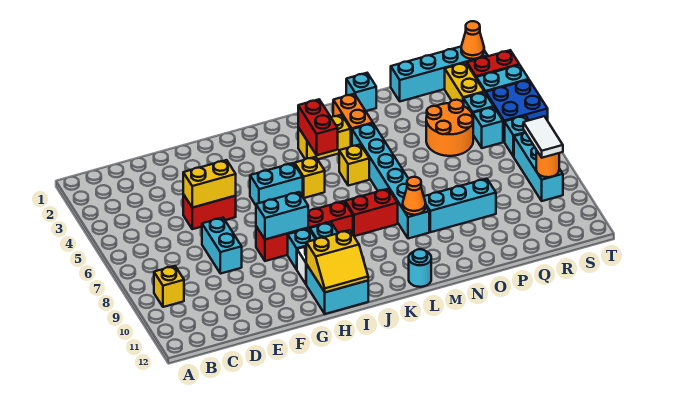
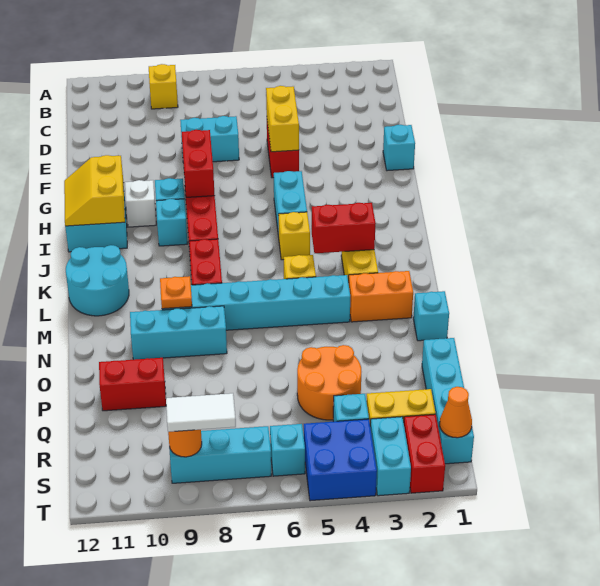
cyan brick G8:H8 level 2 -> red brick G8:H8 level 2
cyan round brick L12 level 1 -> cyan round brick K11:L12 level 1
orange cone M9 level 2 -> orange plate M9 level 2
cyan brick N9:P9 level 1 -> cyan brick N8:N10 level 1
none -> red brick P10:P11 level 1
cyan brick R5 level 1 -> cyan brick F1 level 1

